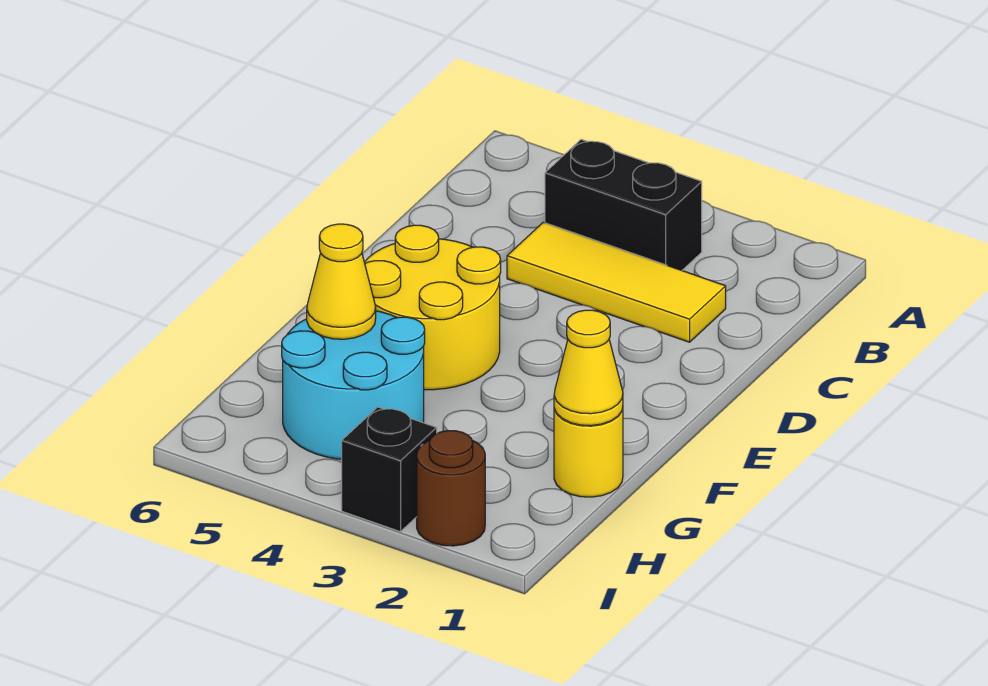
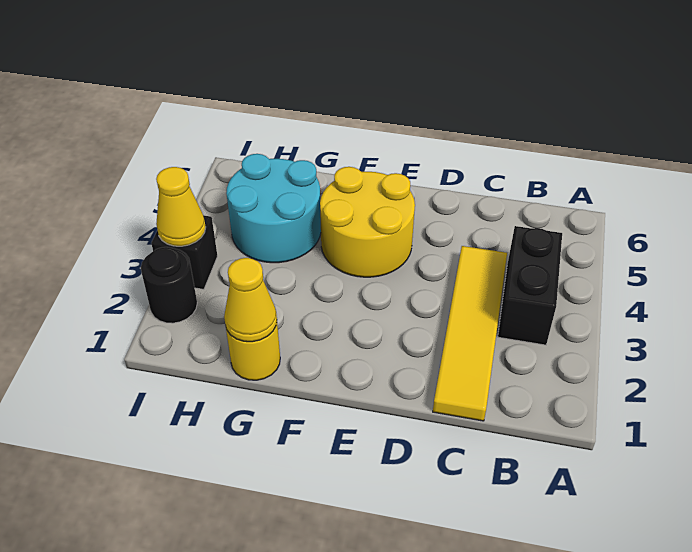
yellow tile C2:C4 level 1 -> yellow tile C1:C4 level 1
yellow cone G5 level 2 -> yellow cone I3 level 2
brown round brick I2 level 1 -> black round brick I2 level 1

